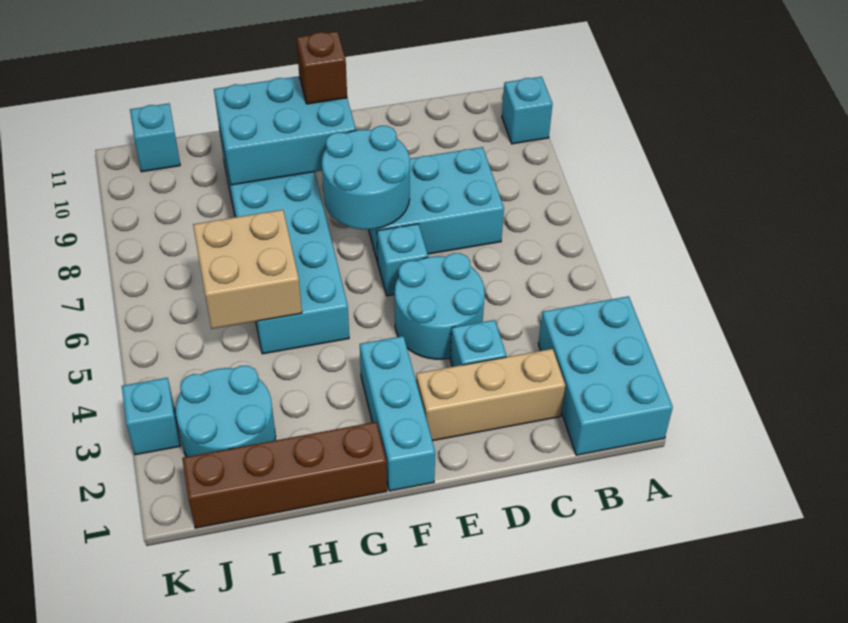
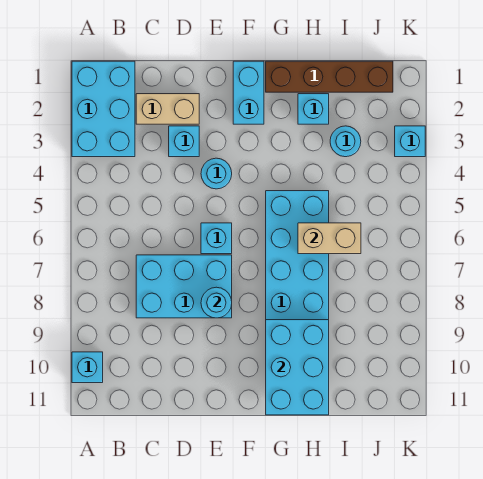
tan brick C2:E2 level 1 -> tan brick C2:D2 level 1
cyan round brick D4:E5 level 1 -> cyan round brick E4 level 1
cyan round brick E7:F8 level 2 -> cyan round brick E8 level 2
cyan brick F1:F3 level 1 -> cyan brick F1:F2 level 1
cyan brick F9:H10 level 2 -> cyan brick G9:H11 level 2
brown brick F10 level 3 -> none
tan brick H5:I6 level 2 -> tan brick H6:I6 level 2
cyan round brick I2:J3 level 1 -> cyan round brick I3 level 1
cyan brick J11 level 1 -> cyan brick H2 level 1

